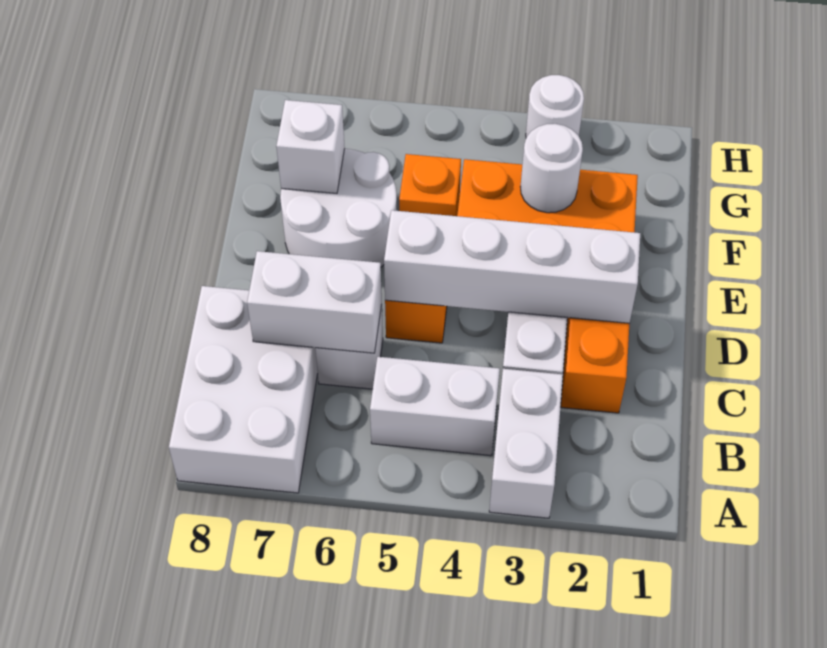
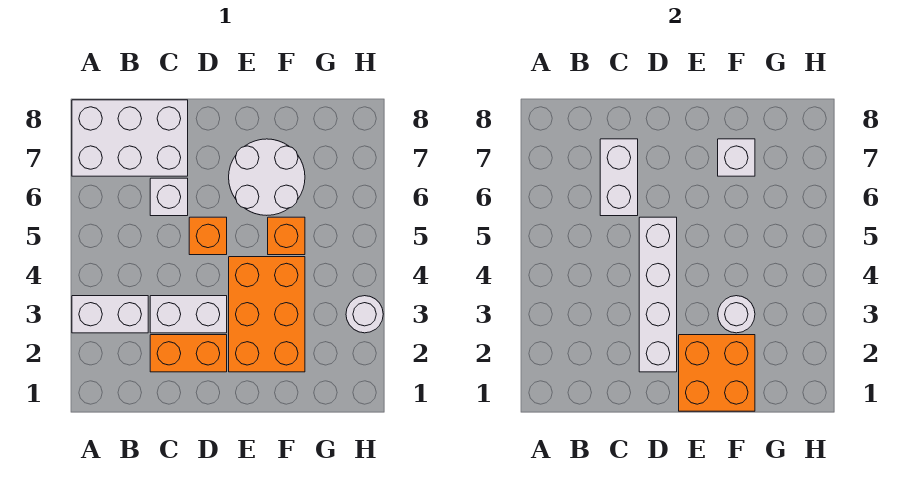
white brick B4:B5 level 1 -> none
none -> orange brick E1:F2 level 2

